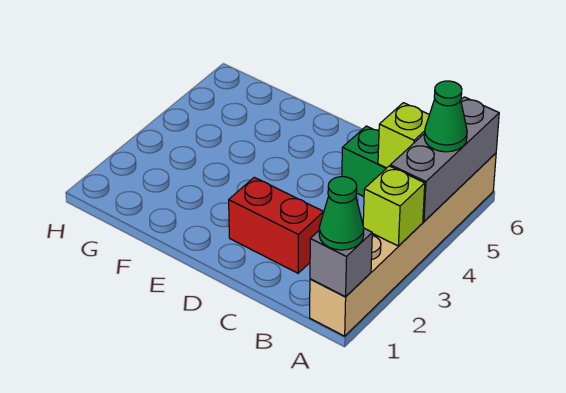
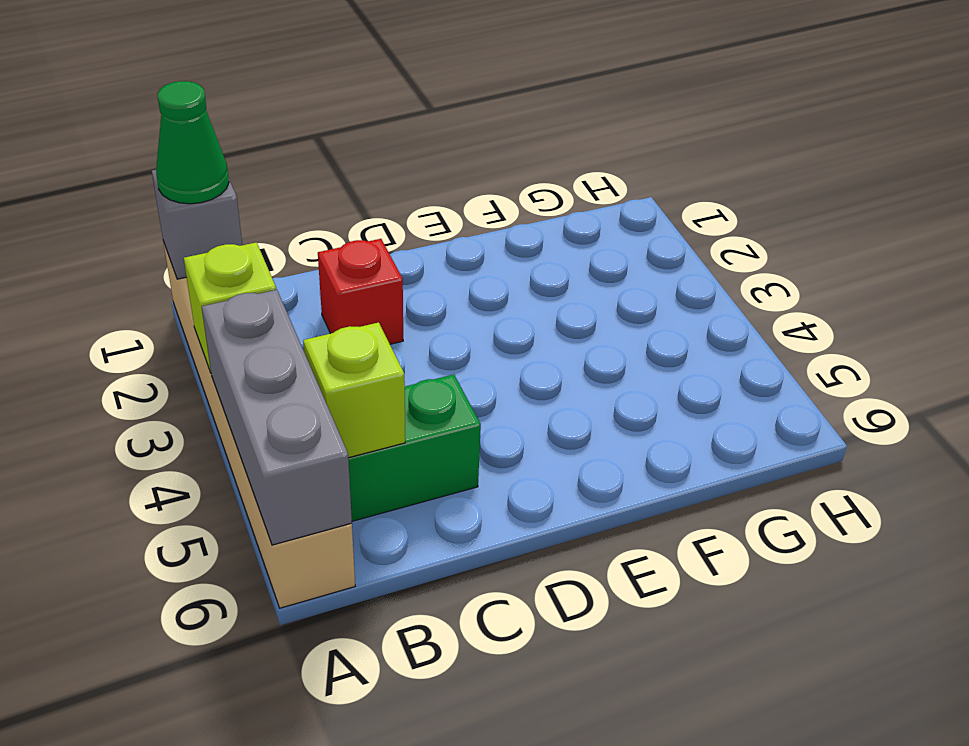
green cone A5 level 3 -> none
red brick C2:D2 level 1 -> red brick C2 level 1

